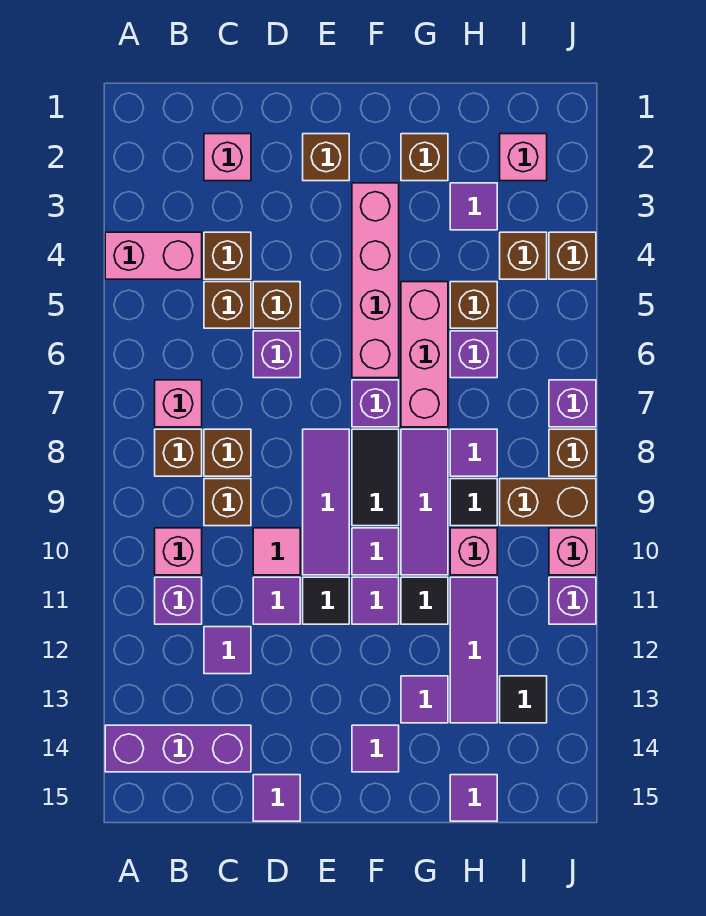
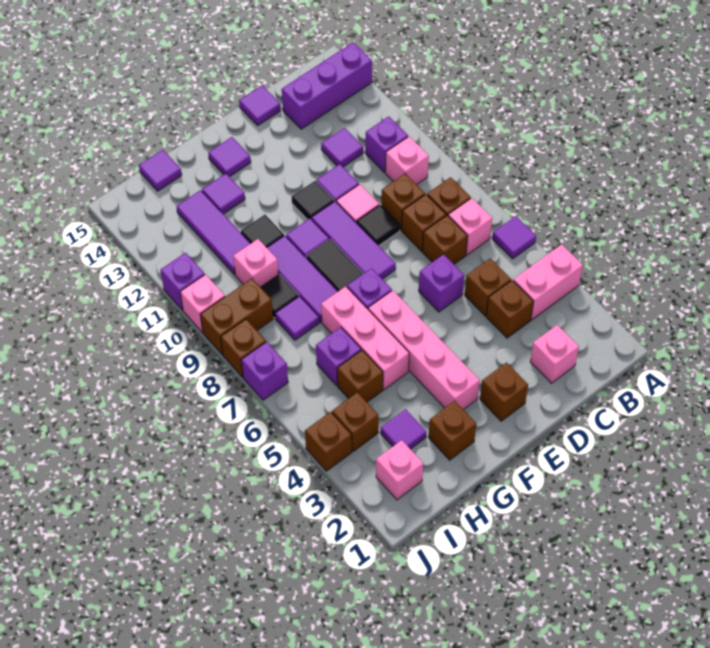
brown brick D5 level 1 -> brown brick C7 level 1
purple tile F11 level 1 -> purple tile A6 level 1
black tile I13 level 1 -> black tile D9 level 1

